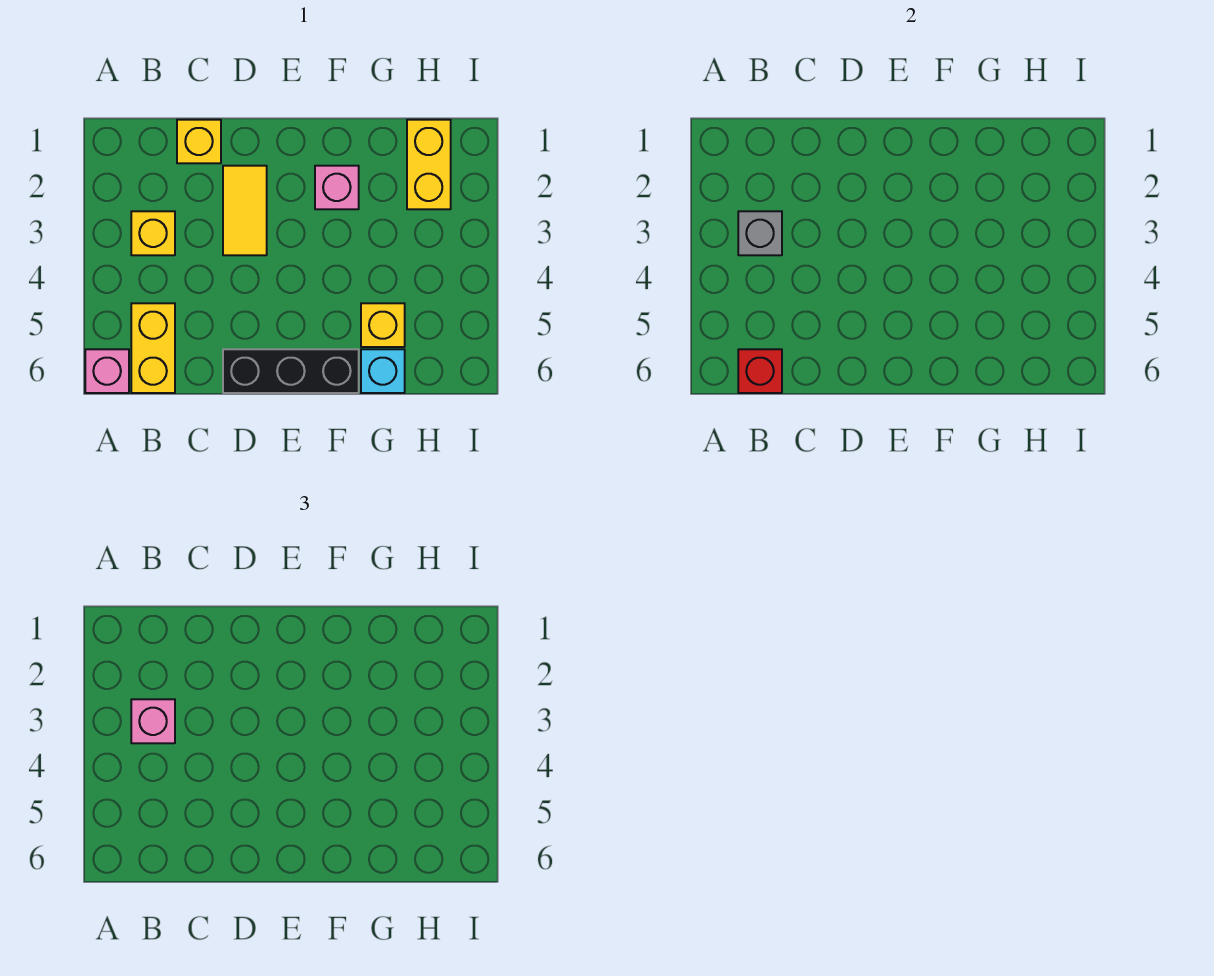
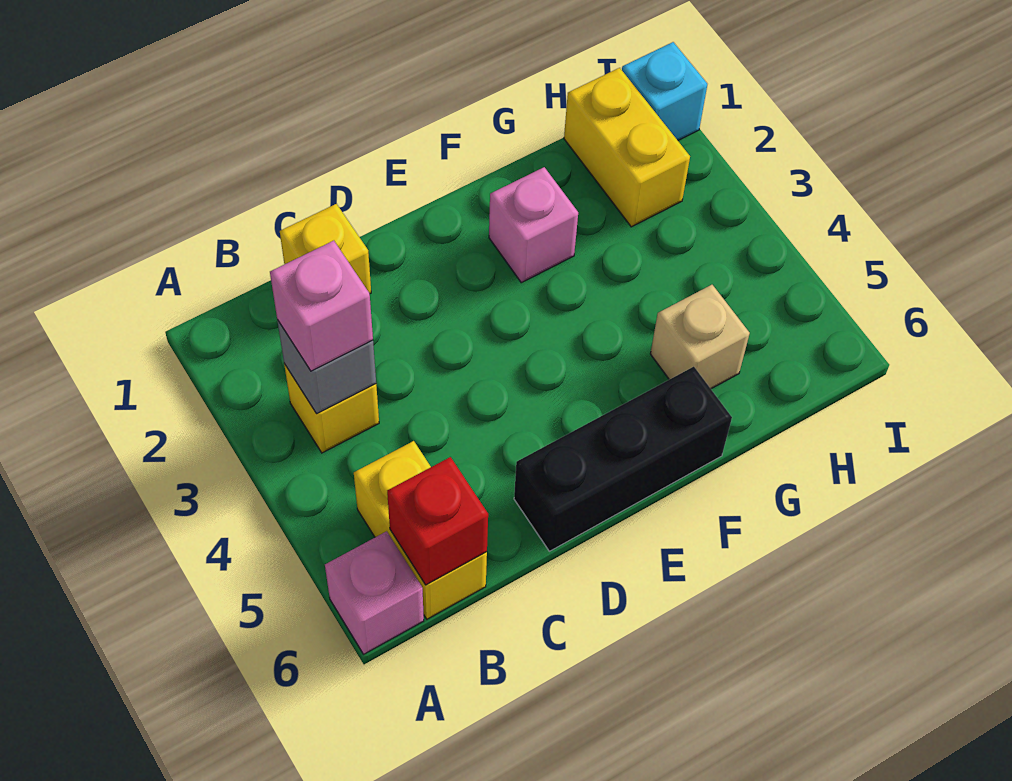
yellow tile D2:D3 level 1 -> none
yellow brick G5 level 1 -> tan brick G5 level 1
cyan brick G6 level 1 -> cyan brick I1 level 1

